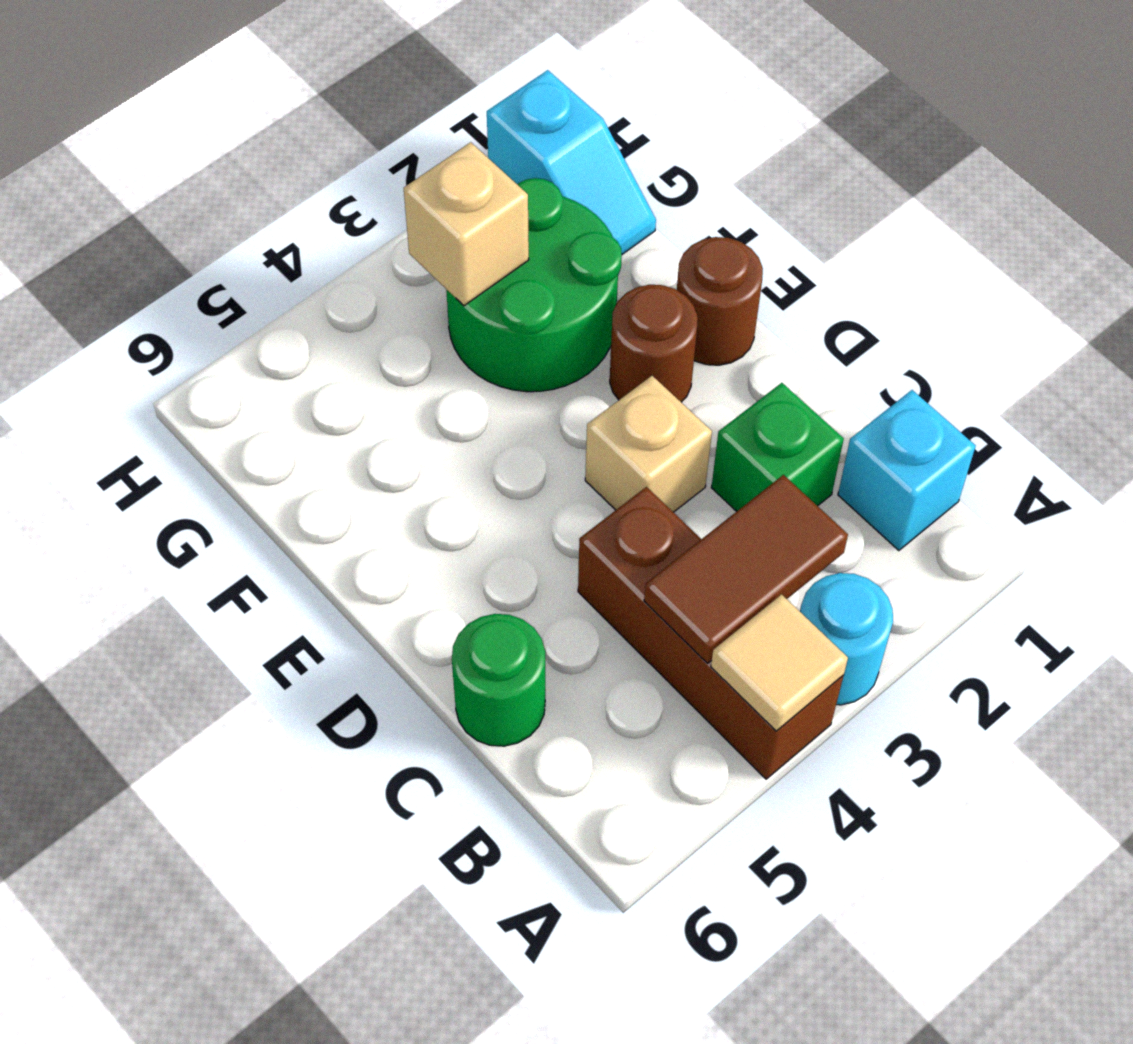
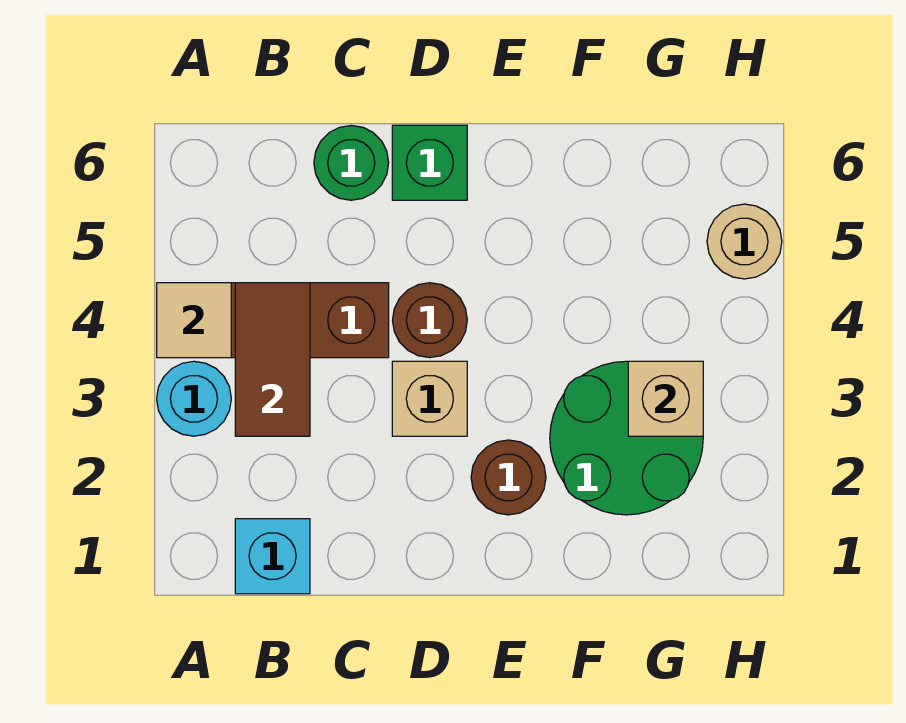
green brick C2 level 1 -> green brick D6 level 1
brown round brick E1 level 1 -> brown round brick D4 level 1
cyan slope G1:H1 level 1 top H -> none
none -> tan round brick H5 level 1

